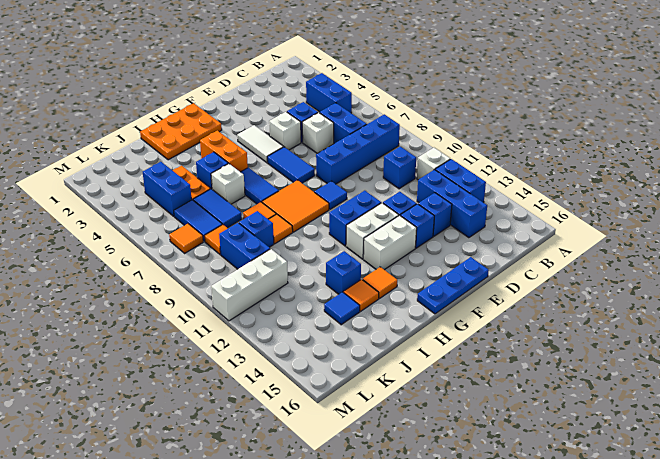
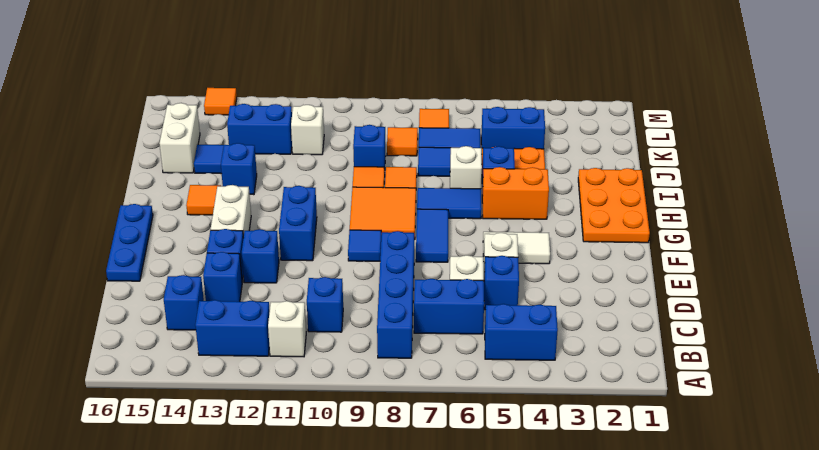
blue brick C12:C14 level 1 -> blue brick C14 level 1
blue tile F6:F7 level 1 -> blue tile F7:G7 level 1
white brick F12:G12 level 1 -> white brick J15:K15 level 1
orange tile I14 level 1 -> orange tile M14 level 1
blue brick K9:K10 level 1 -> blue brick K12:K13 level 1
white brick K11:M11 level 1 -> white brick K11 level 1

